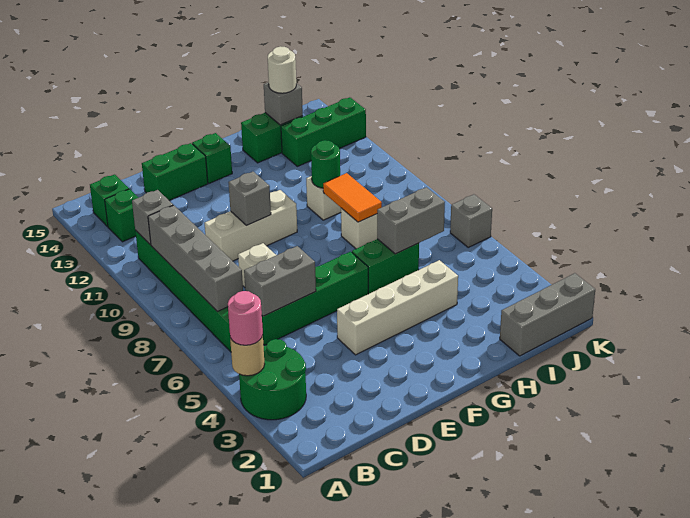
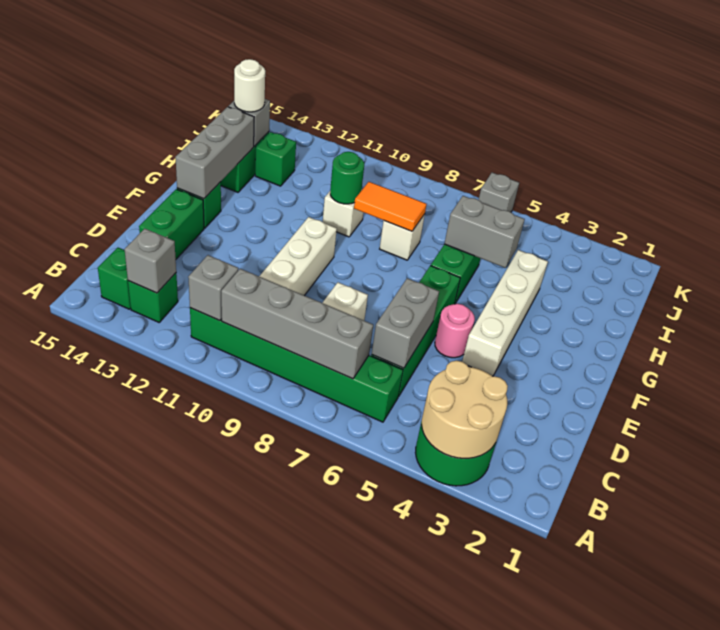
tan round brick A4 level 2 -> tan round brick A3:B4 level 2
pink round brick A4 level 3 -> pink round brick E5 level 1
grey brick E10 level 2 -> grey brick B13 level 2
grey brick H6:I6 level 2 -> grey brick H5:H6 level 2
grey brick I1:K1 level 1 -> grey brick F14:H14 level 2
green brick I13:K13 level 1 -> green brick I13 level 1

